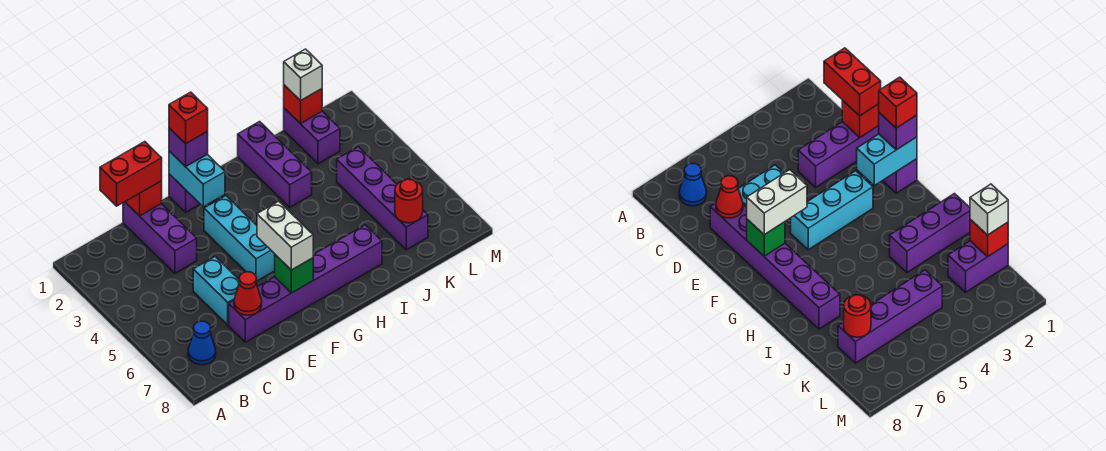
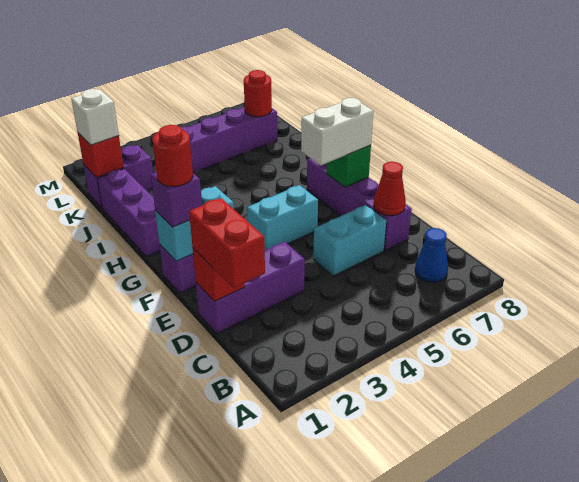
purple brick D7:I7 level 1 -> purple brick D7:G7 level 1
red brick F1 level 4 -> red round brick F1 level 4
cyan brick F3:F5 level 1 -> cyan brick F4:F5 level 1
purple brick I1:I3 level 1 -> purple brick H1:J1 level 1

